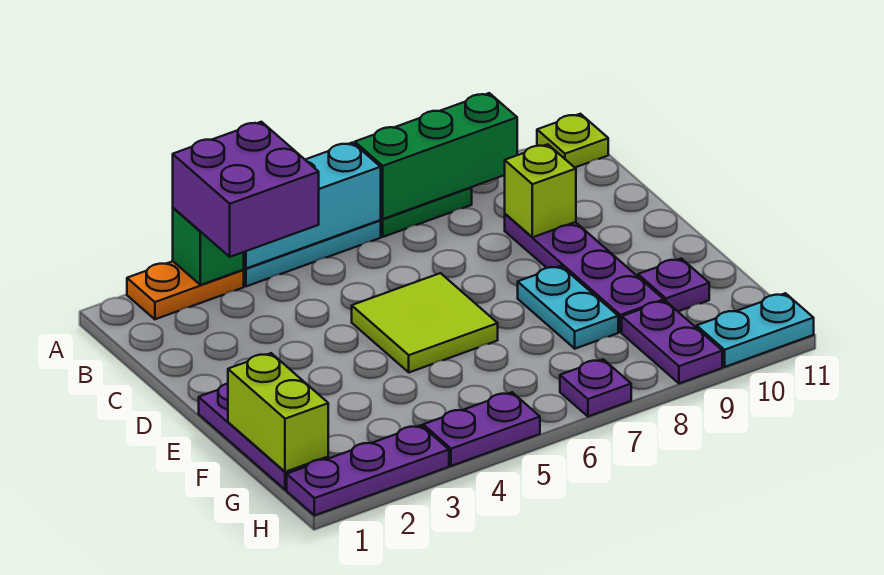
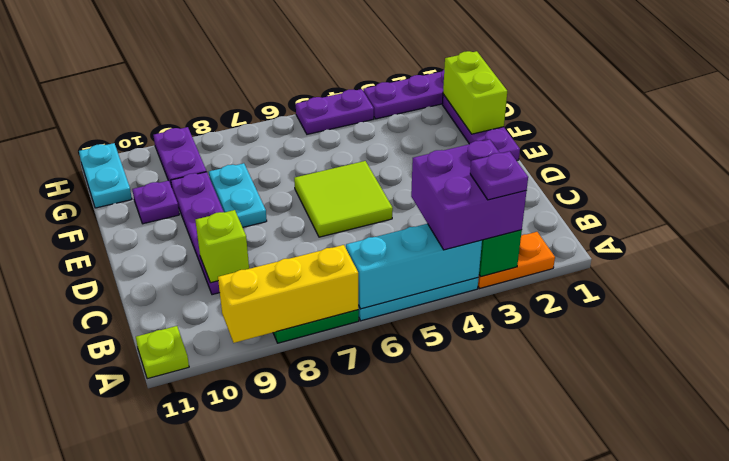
green brick A7:A9 level 2 -> yellow brick A7:A9 level 2
purple plate H7 level 1 -> purple plate A3 level 4
cyan plate H10:H11 level 1 -> cyan plate G11:H11 level 1

